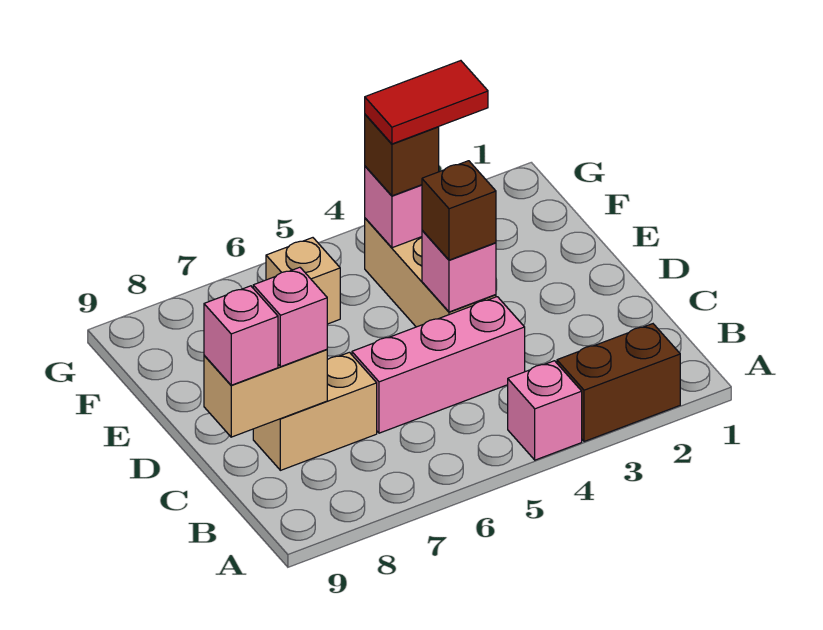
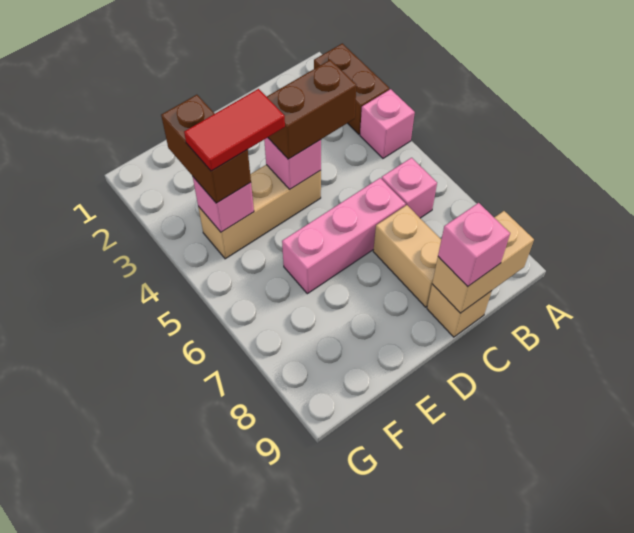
pink brick C4:C6 level 1 -> pink brick C6:E6 level 1
tan brick C8:C9 level 2 -> tan brick B9:C9 level 2
pink brick C8 level 3 -> pink brick B6 level 1
brown brick D4 level 3 -> brown brick C4:D4 level 3
red tile F3:F4 level 4 -> red tile E4:F4 level 4
brown brick F4 level 3 -> brown brick F3:F4 level 3
tan brick F6 level 1 -> tan brick C9 level 1

